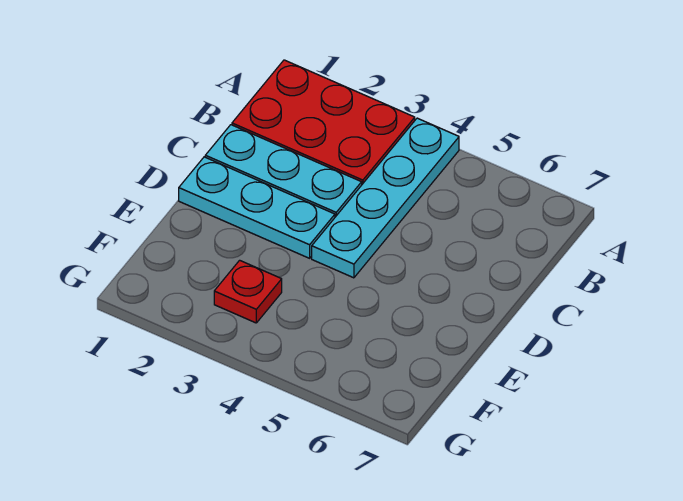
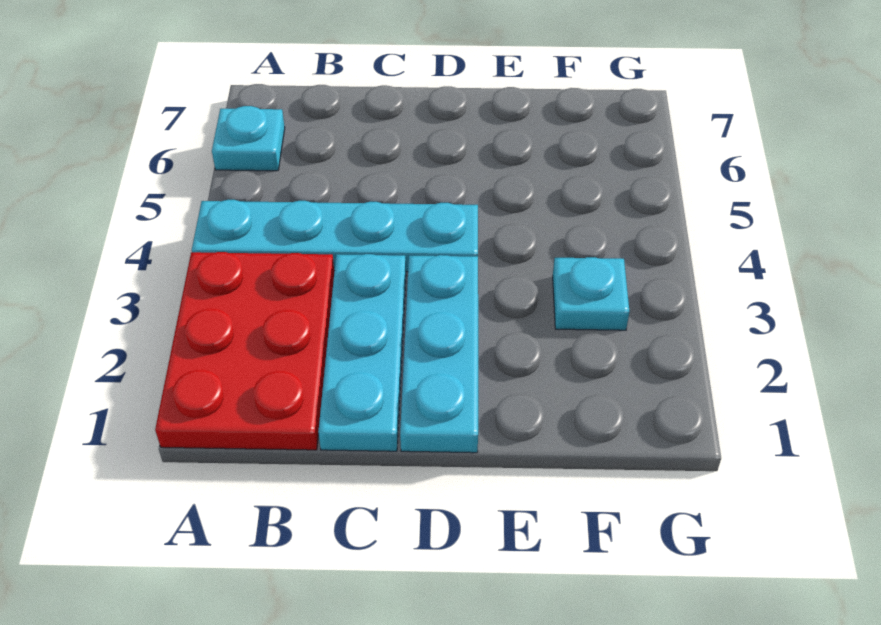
none -> cyan plate A6 level 1
red plate F3 level 1 -> cyan plate F3 level 1

